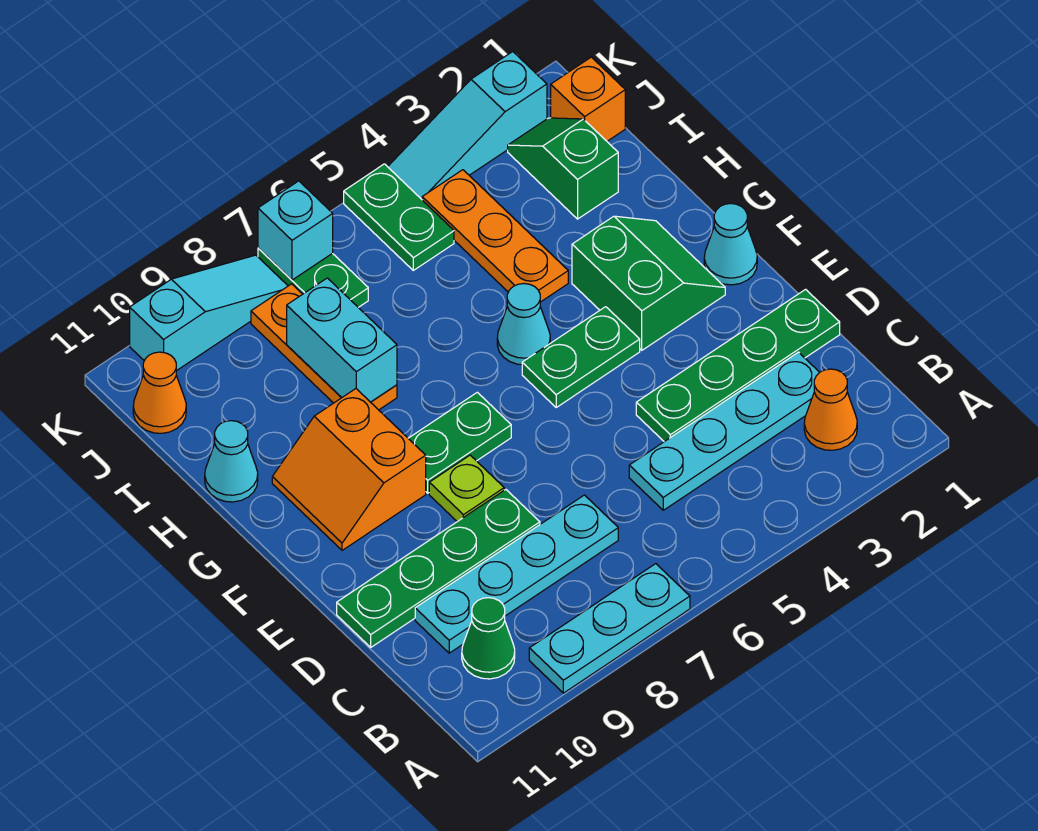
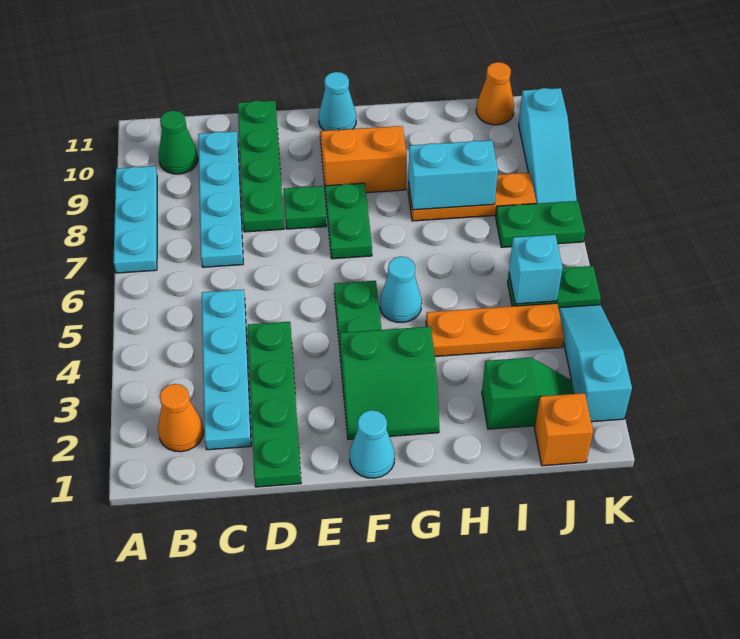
lime plate E8 level 1 -> green plate E8 level 1
cyan cone H11 level 1 -> cyan cone F11 level 1
cyan brick K7 level 2 -> cyan brick J5 level 2

